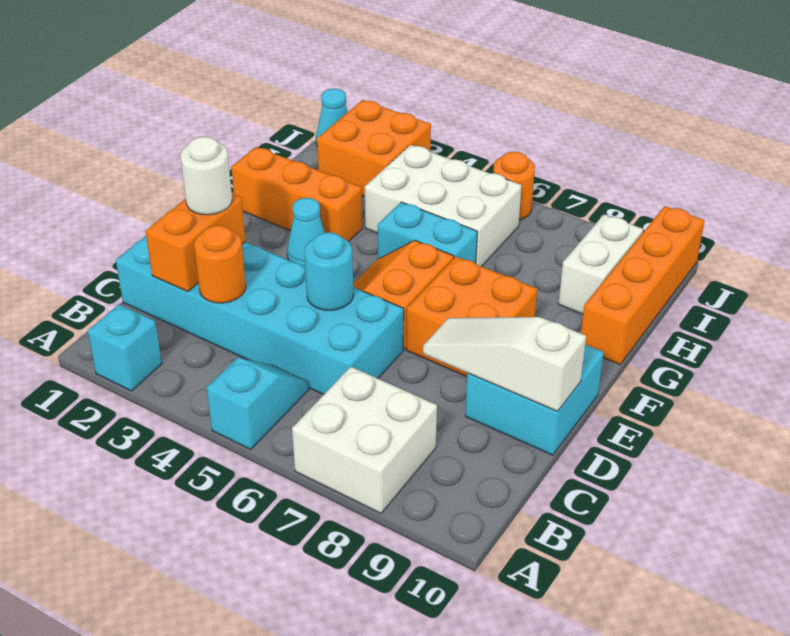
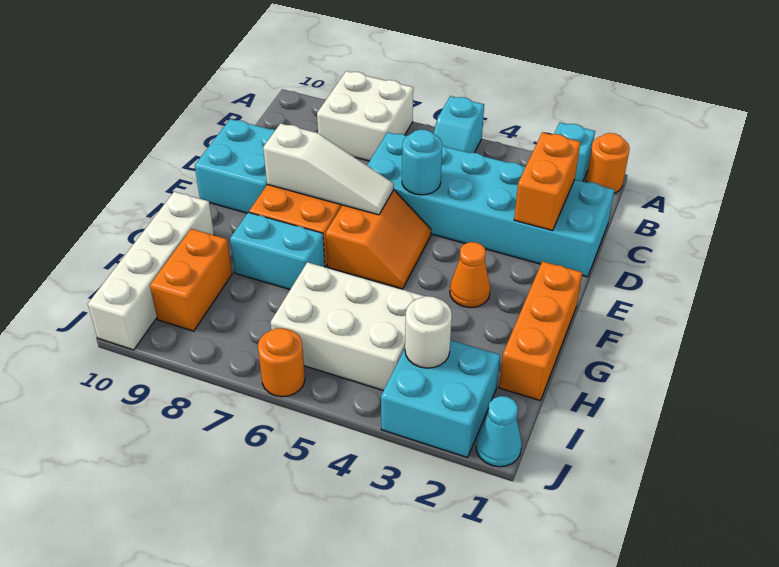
orange round brick C3 level 2 -> orange round brick A1 level 1
white round brick D2 level 3 -> white round brick I3 level 2
white slope D8:D10 level 2 top 10 -> white slope E6:E8 level 2 top 8
cyan cone F3 level 1 -> orange cone F3 level 1
orange brick G1:G3 level 1 -> orange brick F1:H1 level 1
cyan brick G5:G6 level 1 -> cyan brick G7:G8 level 1
orange brick G10:J10 level 1 -> white brick G10:J10 level 1
white brick H9:I9 level 1 -> orange brick H9:I9 level 1
orange brick I2:J3 level 1 -> cyan brick I2:J3 level 1

